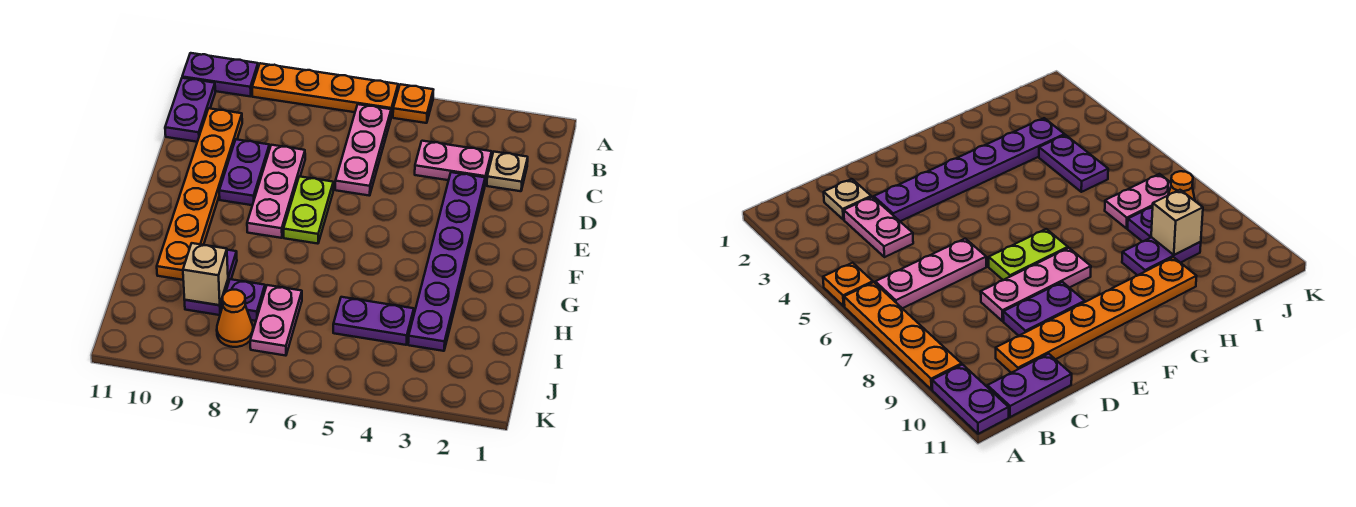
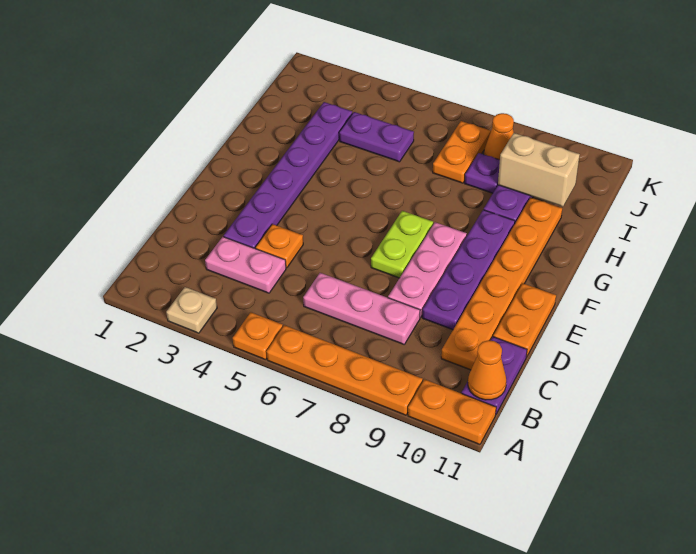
purple plate A10:A11 level 1 -> orange plate A10:A11 level 1
pink plate B6:D6 level 1 -> pink plate C6:C8 level 1
none -> orange cone B11 level 2
tan plate C2 level 1 -> tan plate A3 level 1
none -> orange plate D4 level 1
purple plate D9:E9 level 1 -> purple plate D9:G9 level 1
none -> orange plate D11:E11 level 1
pink plate I7:J7 level 1 -> orange plate I7:J7 level 1
tan brick I9 level 2 -> tan brick I9:I10 level 2

